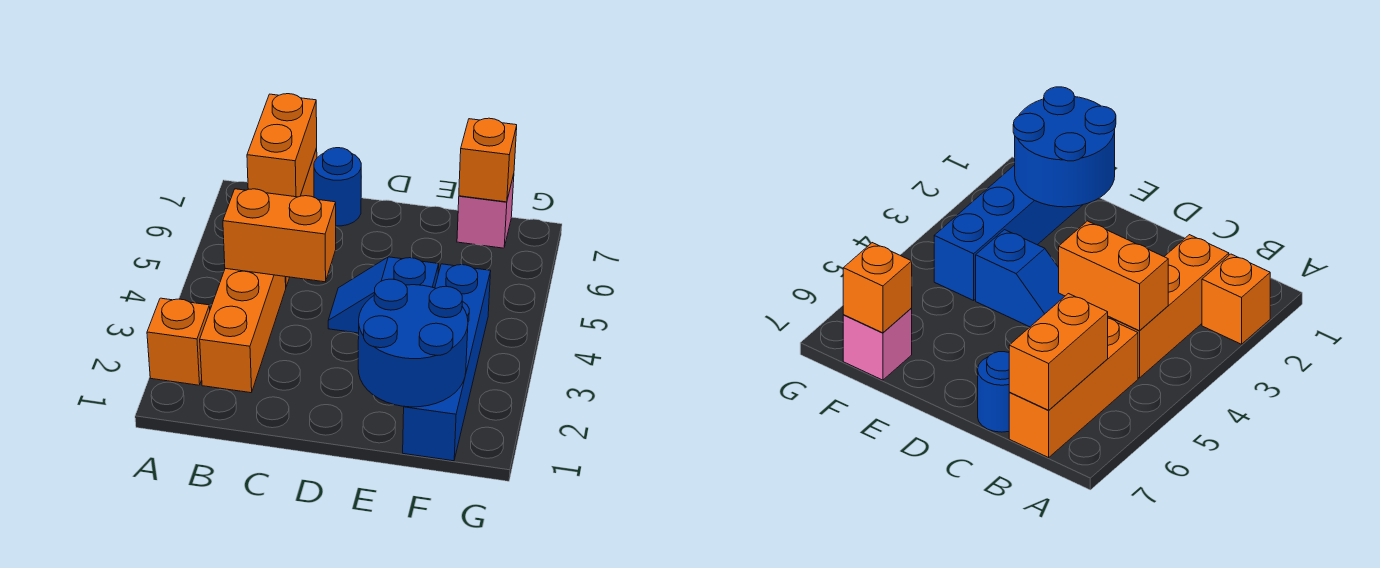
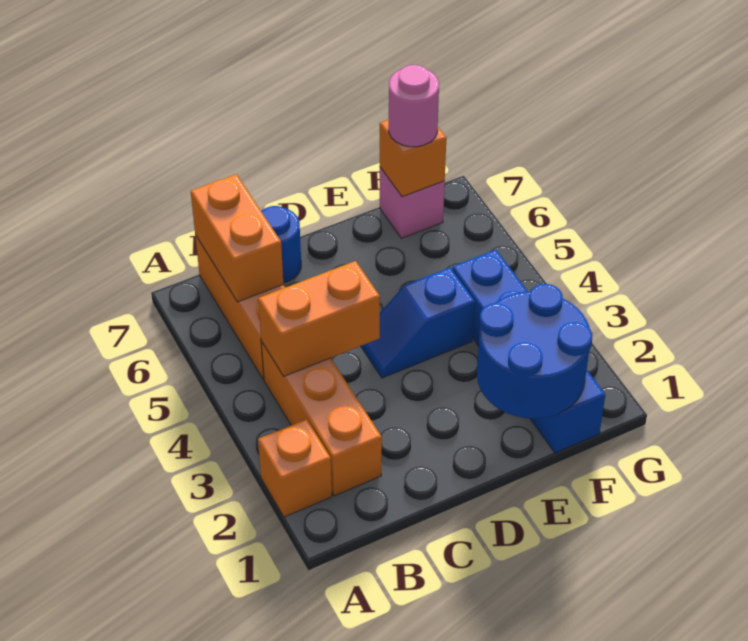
none -> pink round brick F7 level 3

